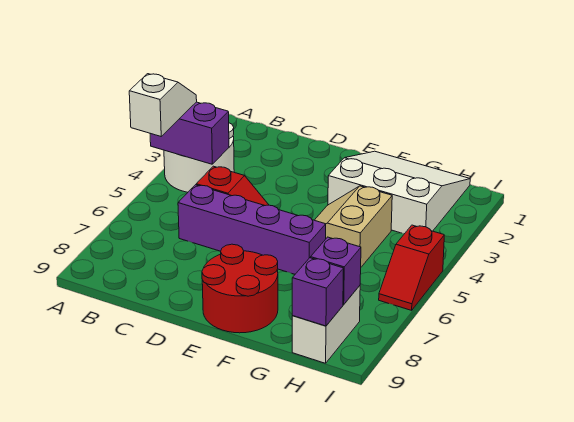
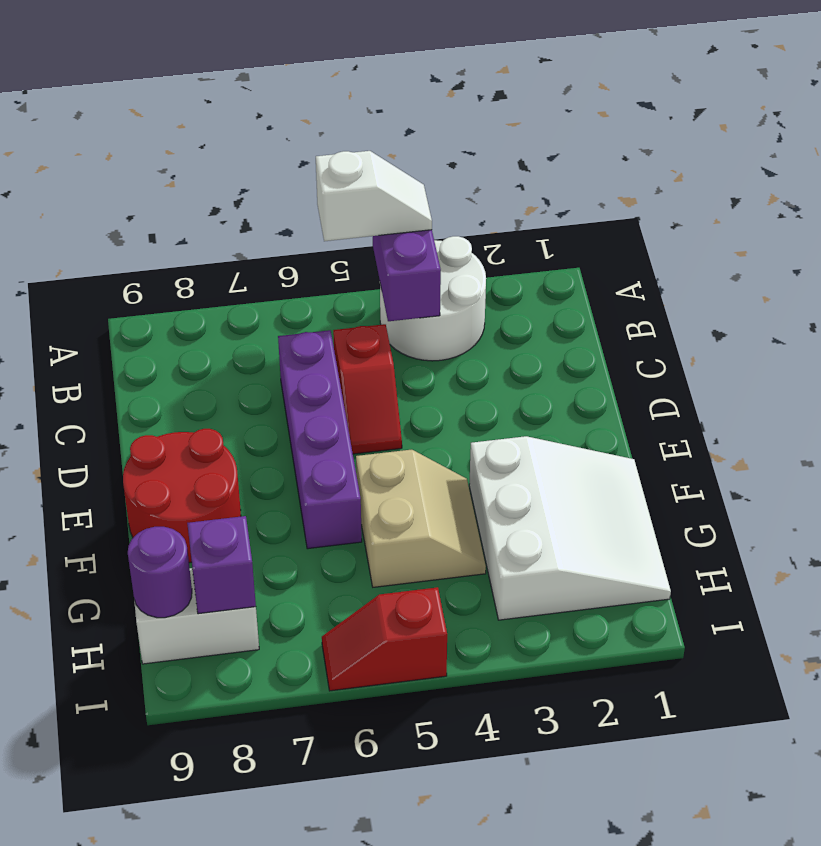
tan slope F4:G5 level 1 top G -> tan slope F4:G5 level 1 top 5
purple brick H9 level 2 -> purple round brick H9 level 2

